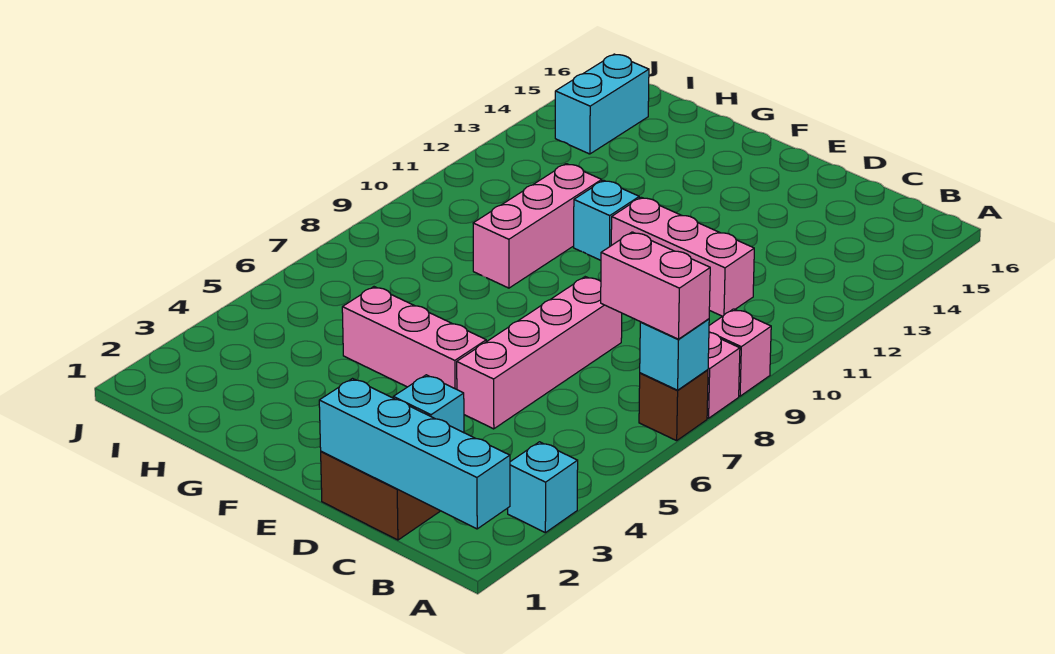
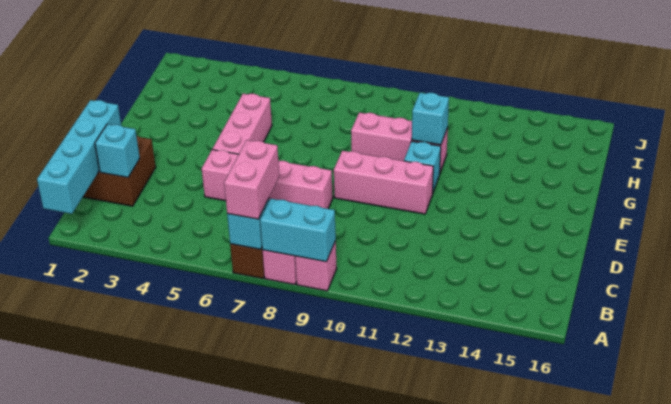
cyan brick A3 level 1 -> cyan brick G11 level 2
pink brick C11:E11 level 1 -> pink brick E9:E11 level 1
cyan brick I14:I15 level 1 -> cyan brick A8:A9 level 2

